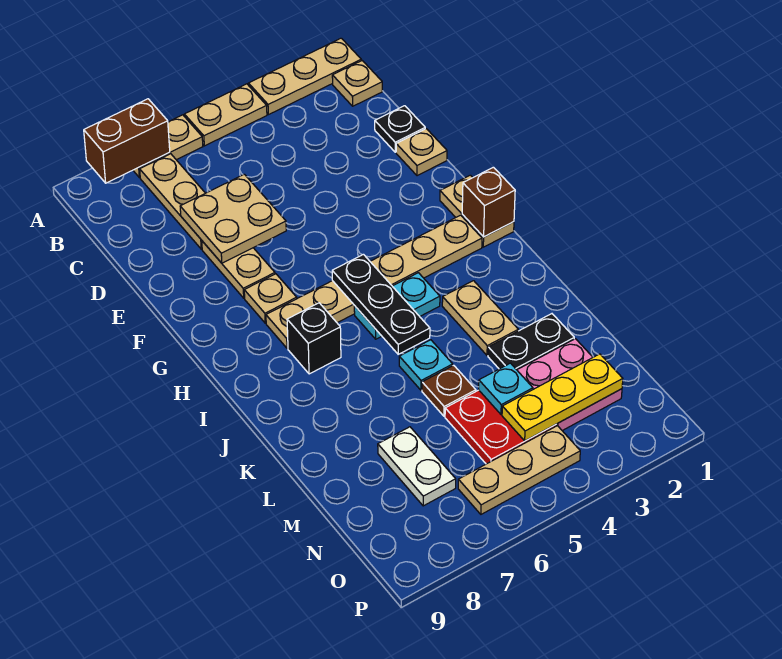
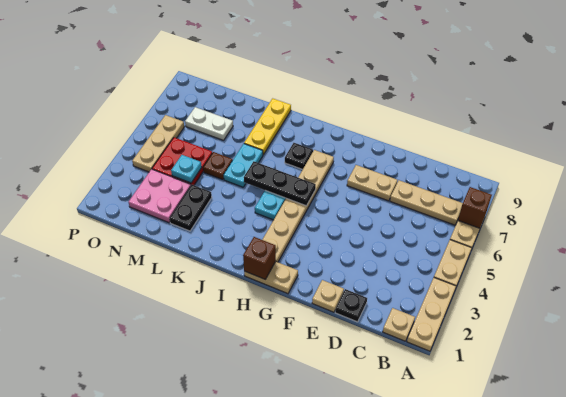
brown brick A7:A8 level 2 -> brown brick A7 level 2
tan plate D6:E7 level 2 -> none
tan plate G7 level 1 -> none
black brick I7 level 1 -> black plate I7 level 1
tan plate J3:K3 level 1 -> none
cyan plate K5 level 1 -> cyan plate K5:K6 level 1
yellow plate N2:N4 level 2 -> yellow plate K7:K9 level 1

